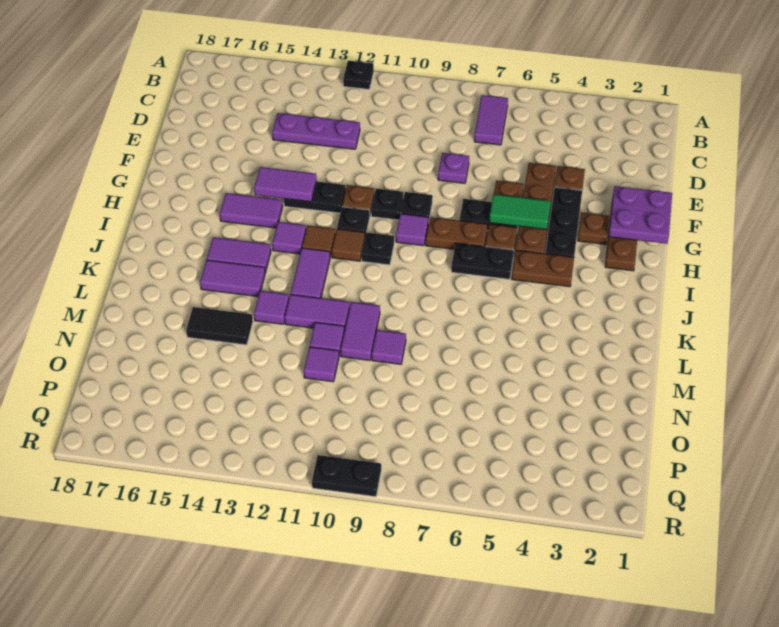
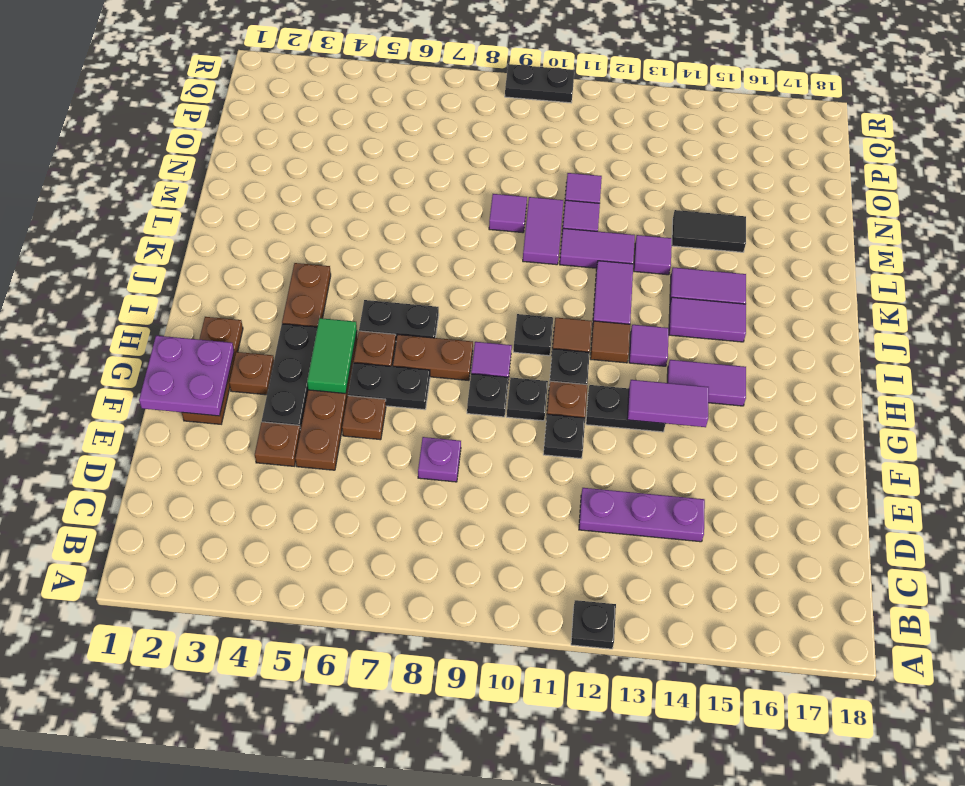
purple tile B7:C7 level 1 -> none
none -> black plate F11 level 1
green tile G5:G6 level 2 -> green tile G5:H5 level 2
brown plate I4:I5 level 1 -> brown plate I4:J4 level 1

